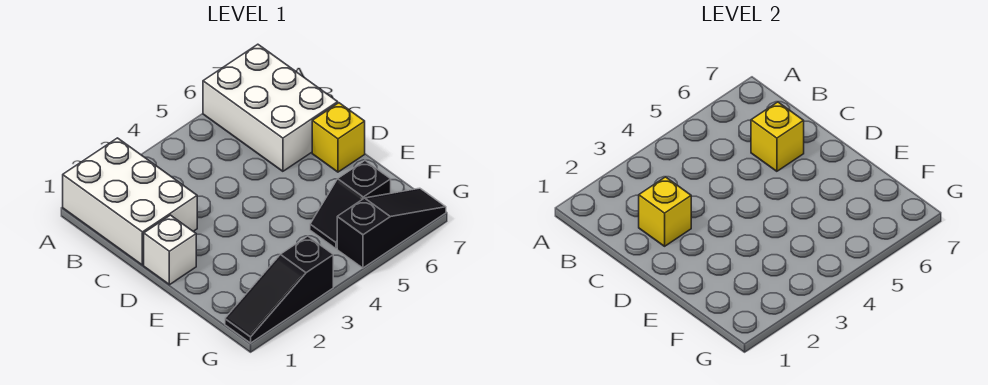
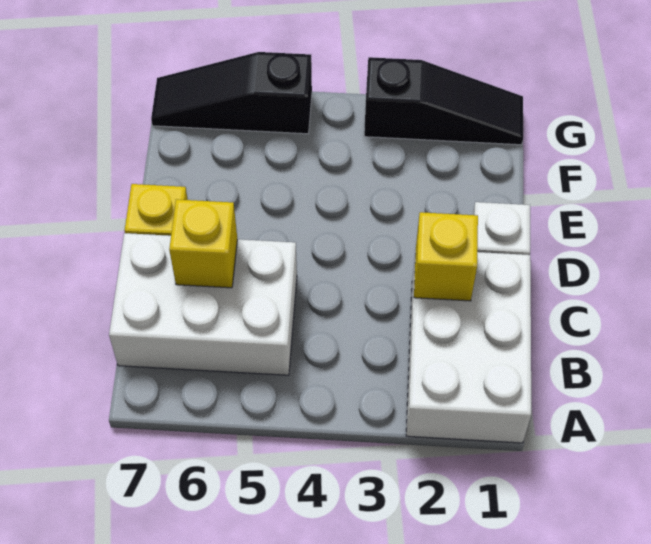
white brick A6:C7 level 1 -> white brick B5:C7 level 1
black slope F5:F6 level 1 top 6 -> none

